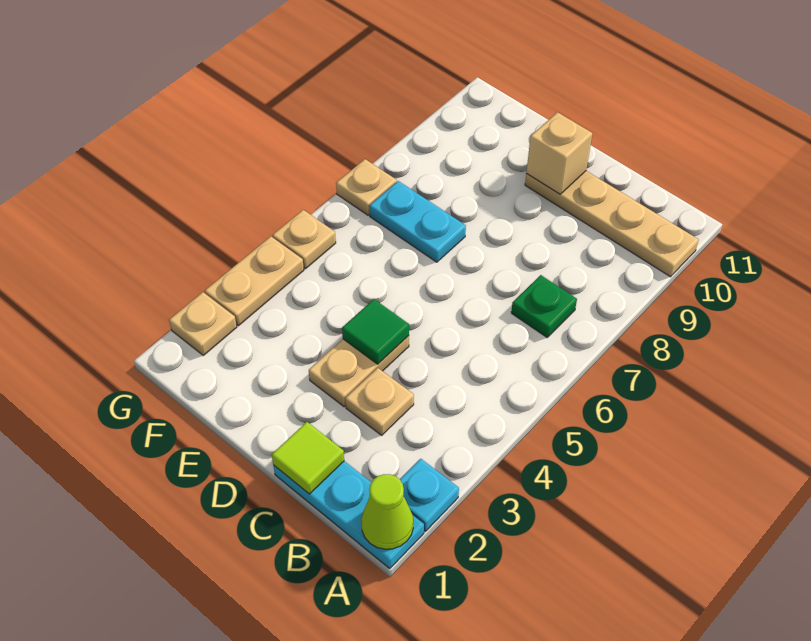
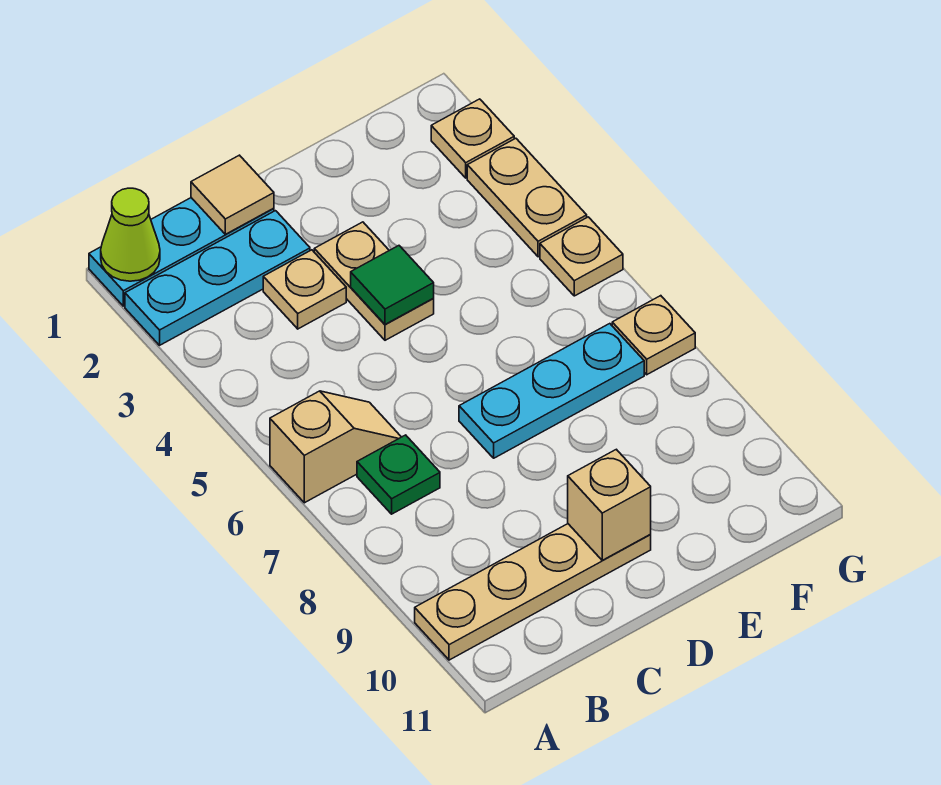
cyan plate A2 level 1 -> cyan plate A2:C2 level 1
none -> tan slope A6:B6 level 1 top A
lime tile C1 level 2 -> tan tile C1 level 2
cyan plate E7:F7 level 1 -> cyan plate D7:F7 level 1

